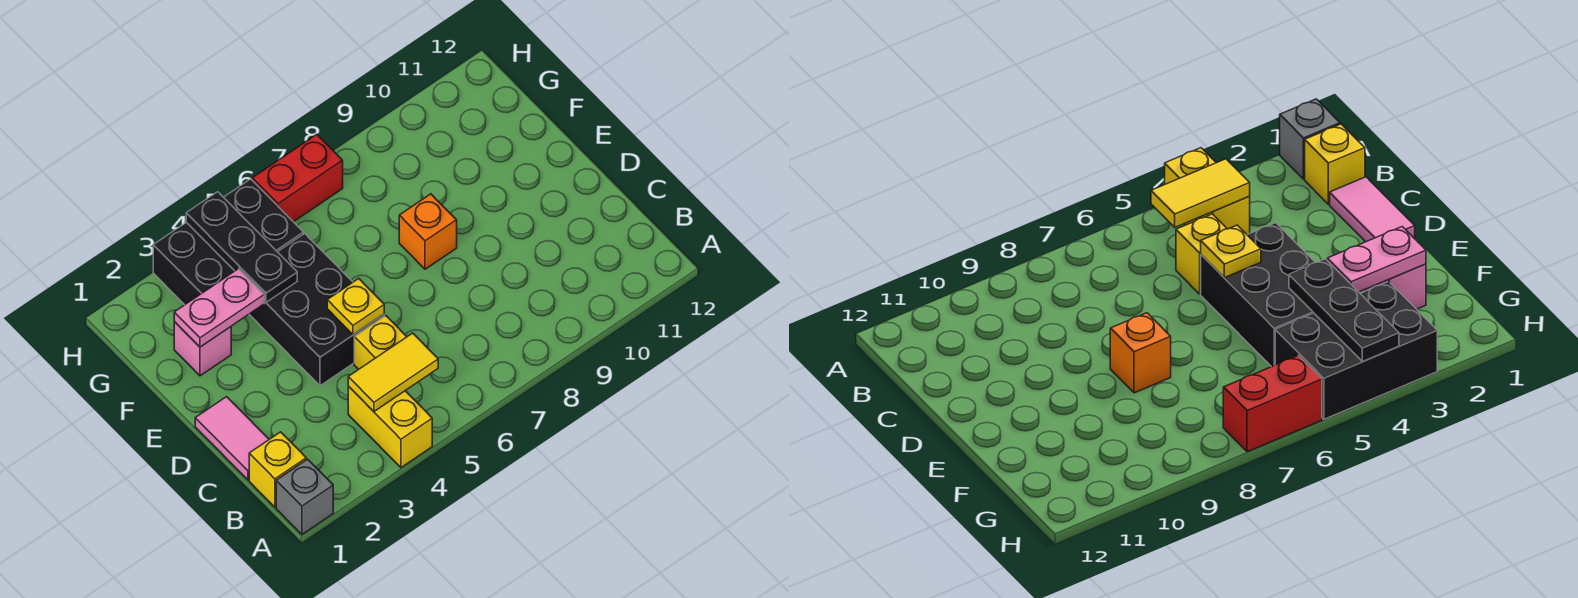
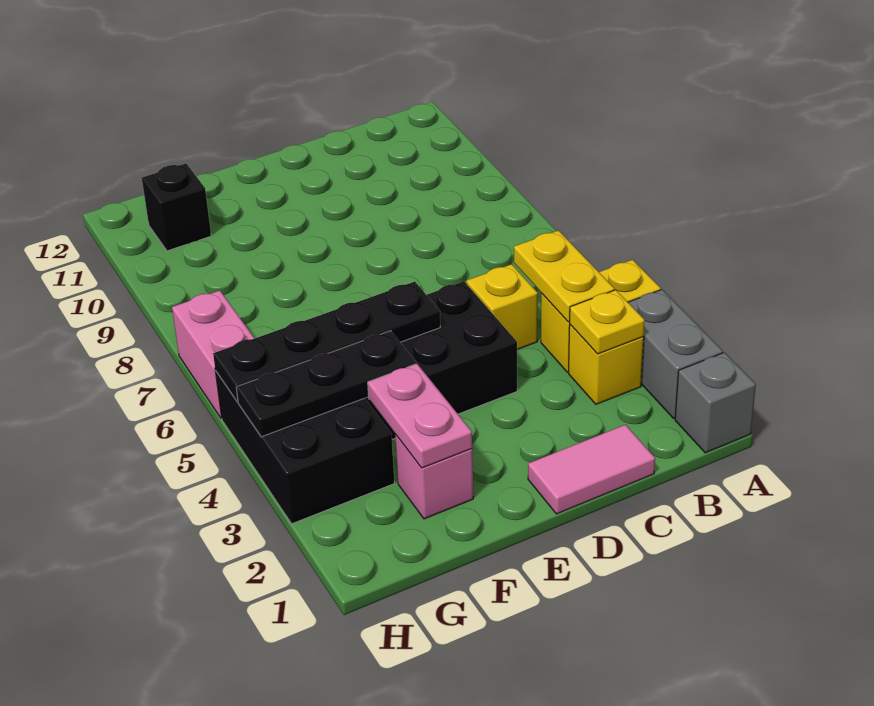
none -> grey brick A2:A3 level 1
yellow brick B1 level 1 -> yellow brick B3 level 1
yellow tile B4:B5 level 2 -> yellow plate B4:B5 level 2
yellow plate D5 level 2 -> yellow plate B3 level 2
none -> black plate E5:H5 level 2
orange brick E8 level 1 -> none
none -> black brick G11 level 1
red brick H6:H7 level 1 -> pink brick H6:H7 level 1

